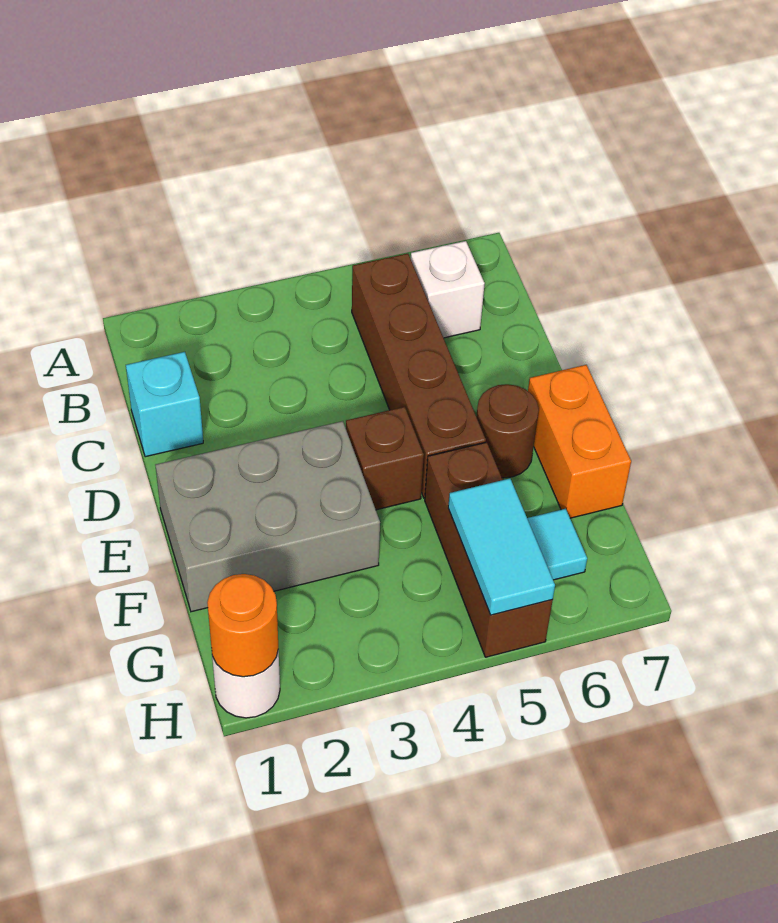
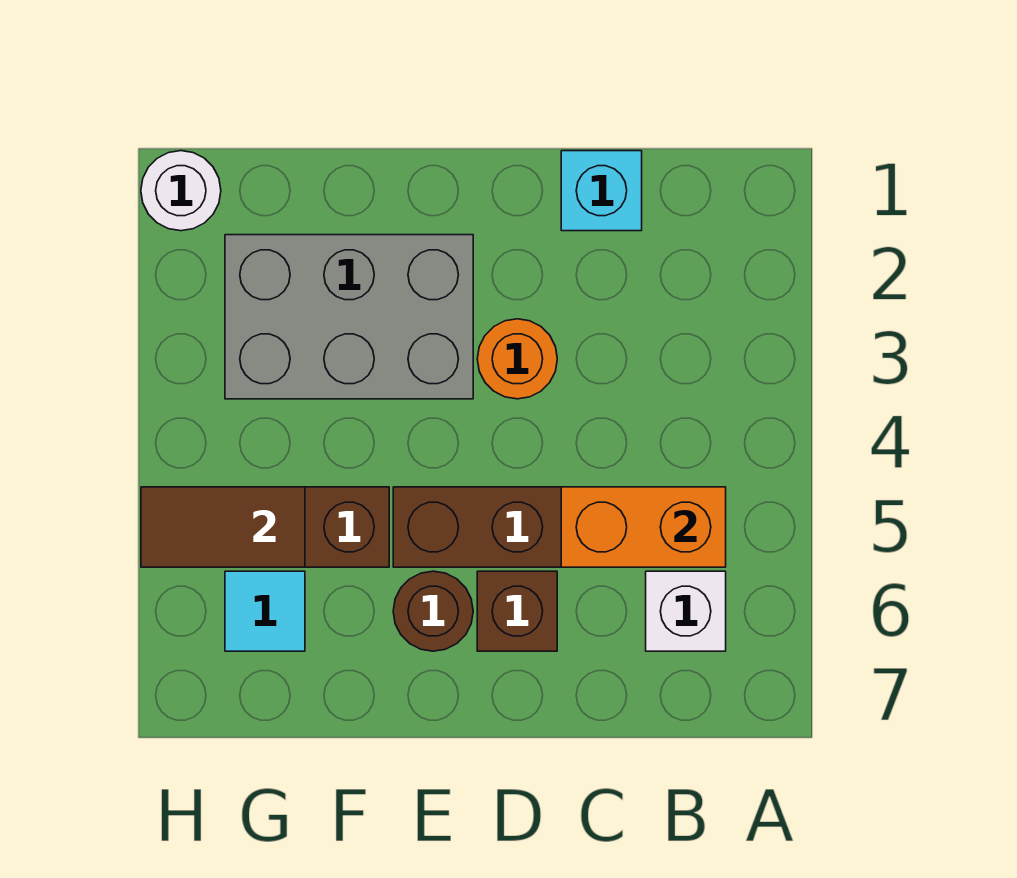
grey brick E1:F3 level 1 -> grey brick E2:G3 level 1
brown brick E4 level 1 -> brown brick D6 level 1
orange brick E7:F7 level 1 -> orange brick B5:C5 level 2
cyan tile G5:H5 level 2 -> brown tile G5:H5 level 2
orange round brick H1 level 2 -> orange round brick D3 level 1

